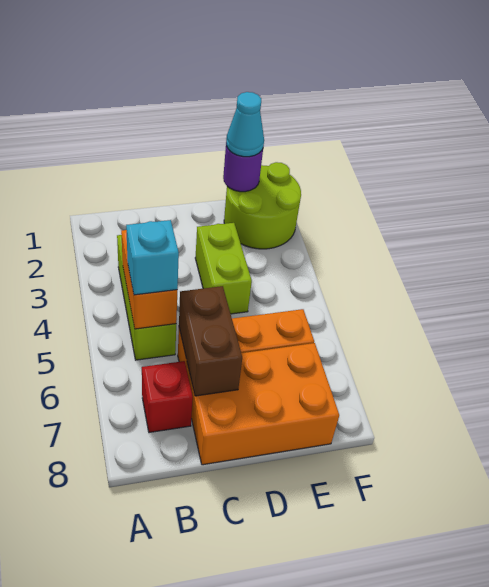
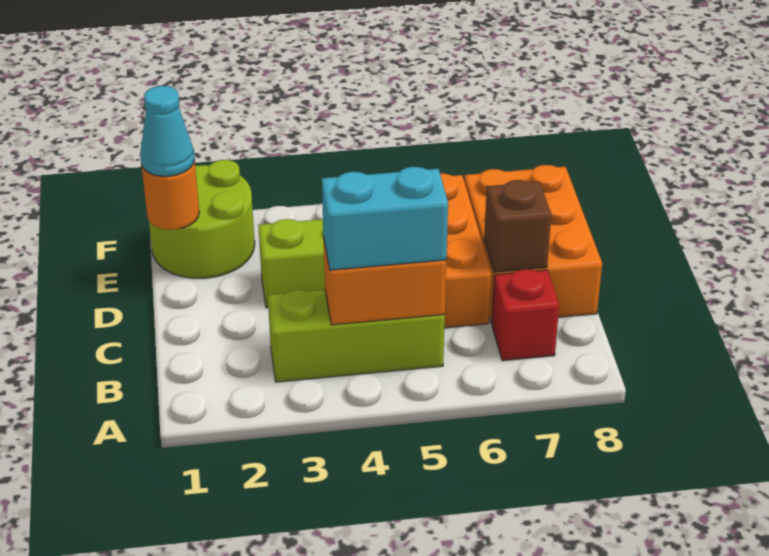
cyan brick B5 level 3 -> cyan brick B4:B5 level 3
brown brick C6:C7 level 2 -> brown brick C7 level 2
purple round brick E1 level 2 -> orange round brick E1 level 2

